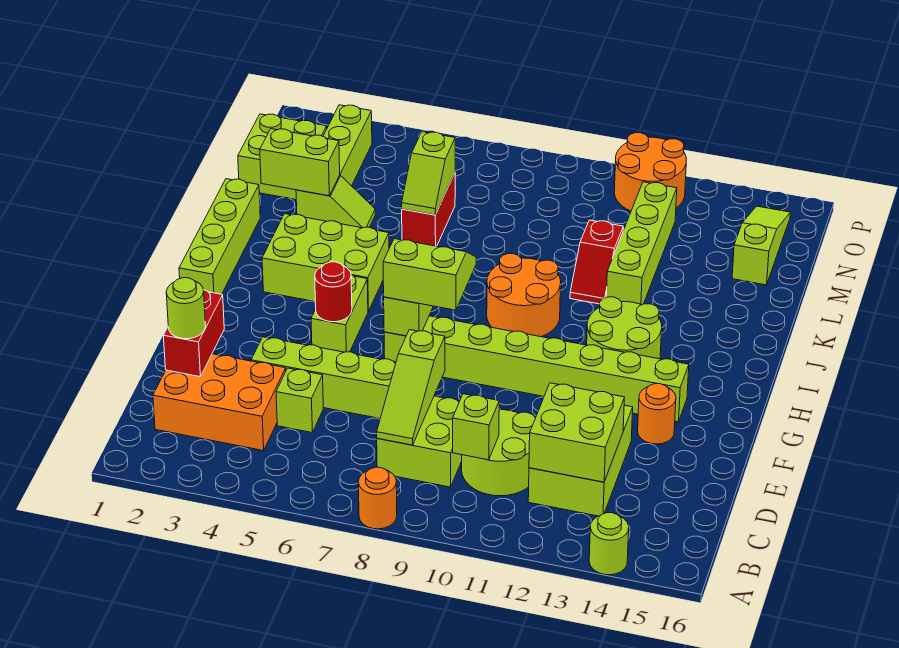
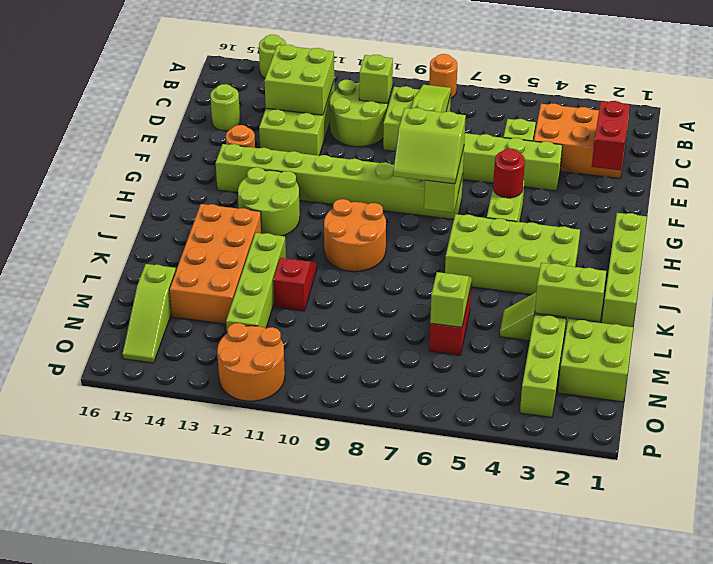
lime round brick D2 level 3 -> lime round brick D15 level 1
lime brick I3:J5 level 1 -> lime brick I3:J6 level 1
none -> orange brick J13:M14 level 1

